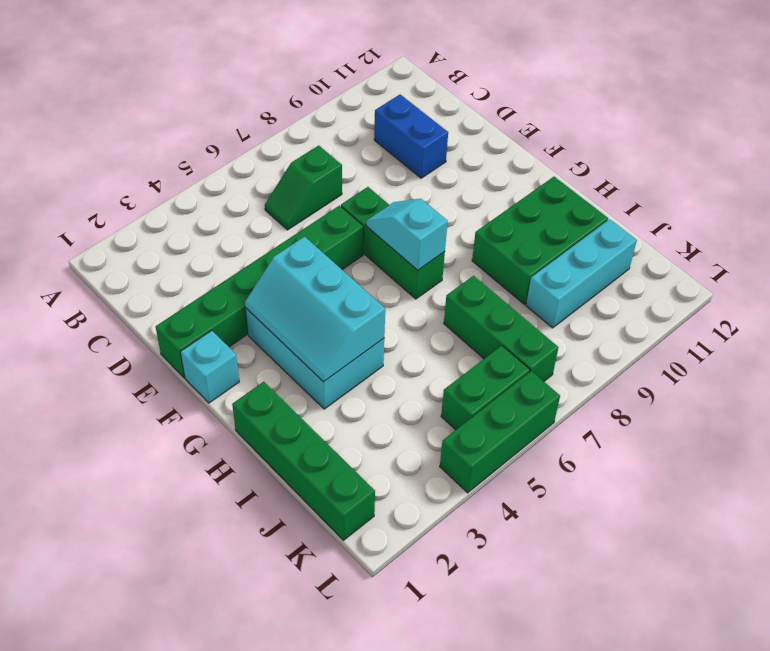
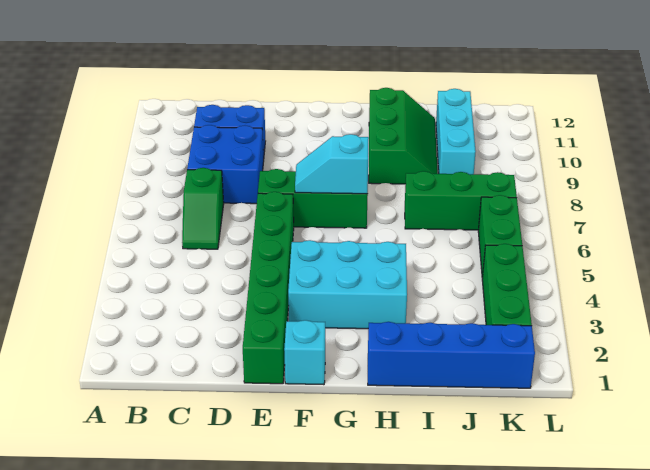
none -> blue brick C8:D9 level 1
cyan slope F3:H4 level 2 top 4 -> none
green brick H1:K1 level 1 -> blue brick H1:K1 level 1
green brick H9:I11 level 1 -> green slope H9:I11 level 1 top H
green brick L4:L6 level 1 -> green brick K2:K4 level 1

